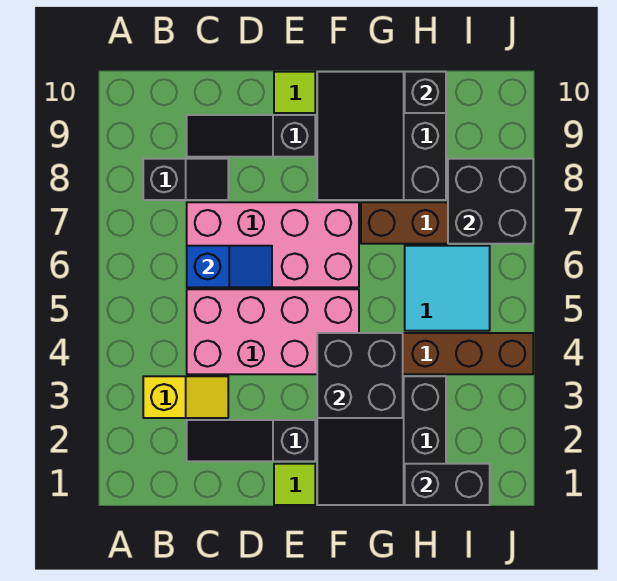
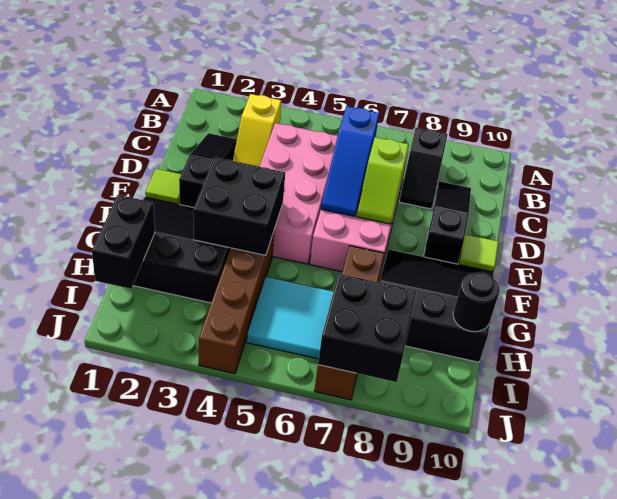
blue slope C6:D6 level 2 top C -> blue slope C6:E6 level 2 top C
none -> lime slope D7:E7 level 2 top D
black brick H10 level 2 -> black round brick H10 level 2

